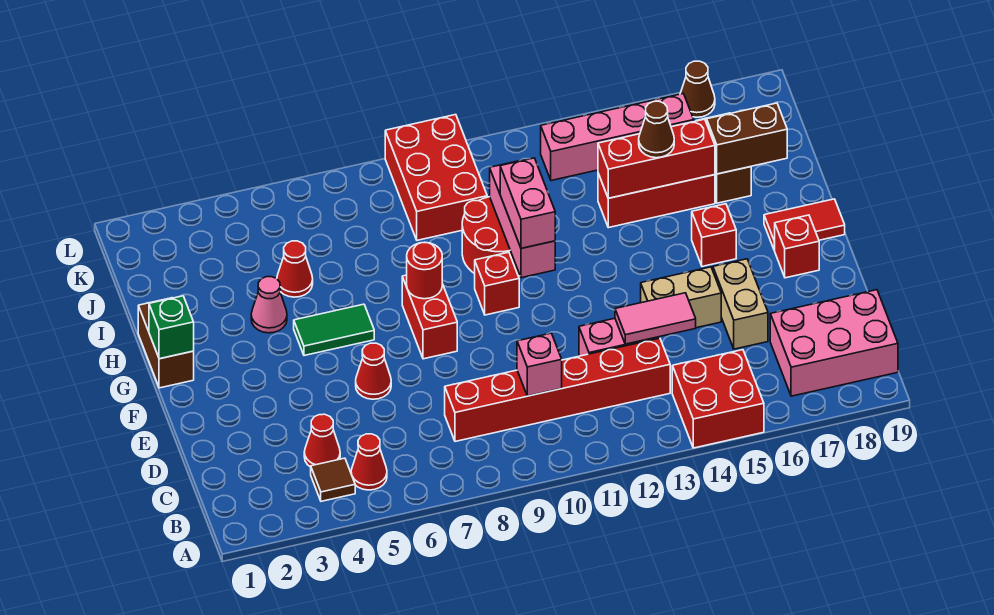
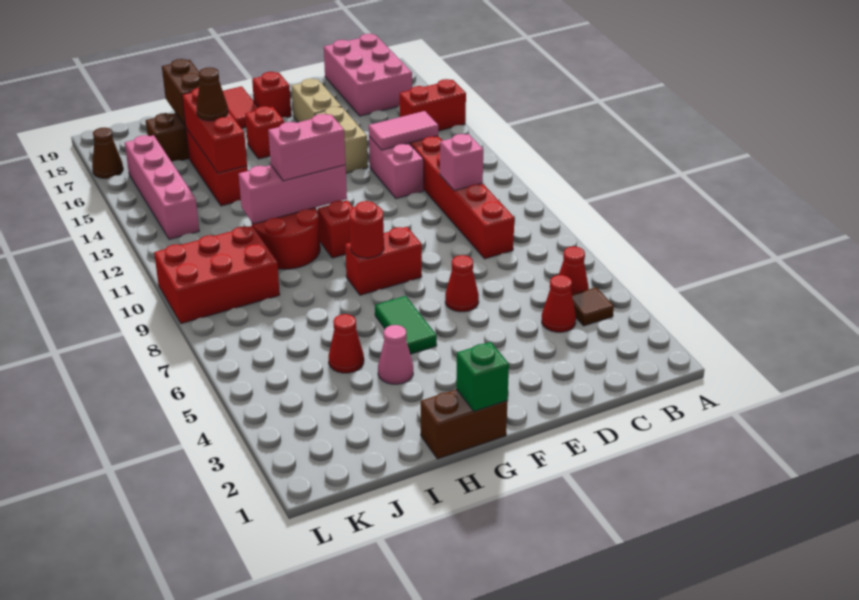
red brick A14:B15 level 1 -> red brick A15:B15 level 1
pink tile D13:D14 level 2 -> pink tile C13:D13 level 2
tan brick D16:E16 level 1 -> tan brick E16:E17 level 1

